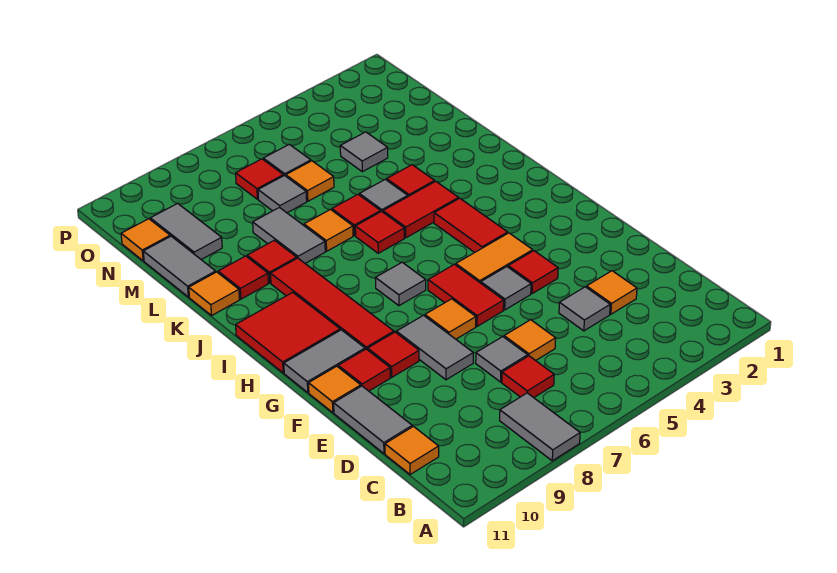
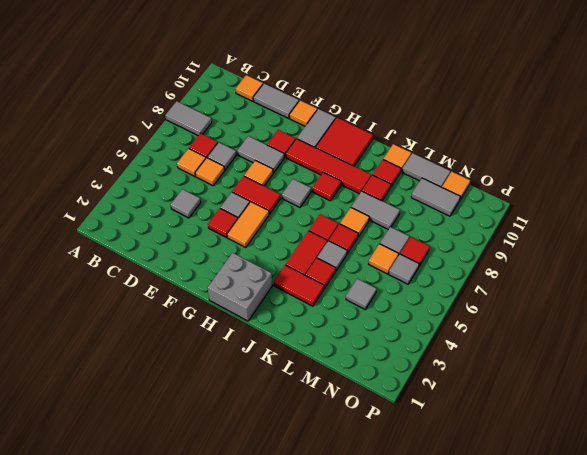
orange tile D3 level 1 -> orange tile C6 level 1
red tile F10 level 1 -> red tile I8 level 1
none -> grey brick H1:I2 level 1
red tile H4:I4 level 1 -> red tile J3:K3 level 1

